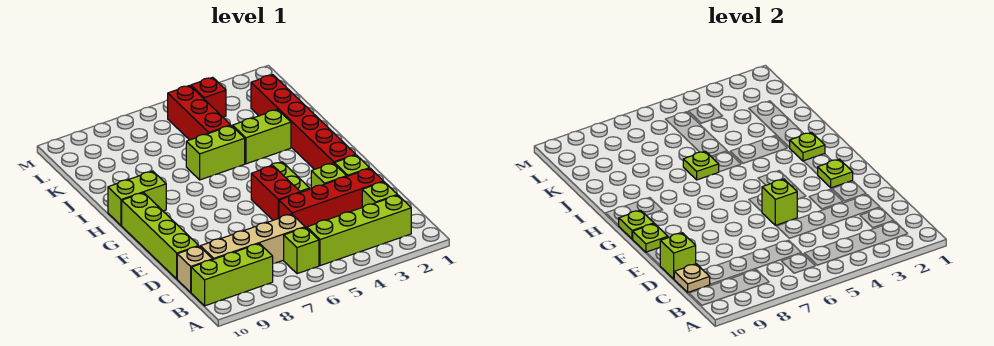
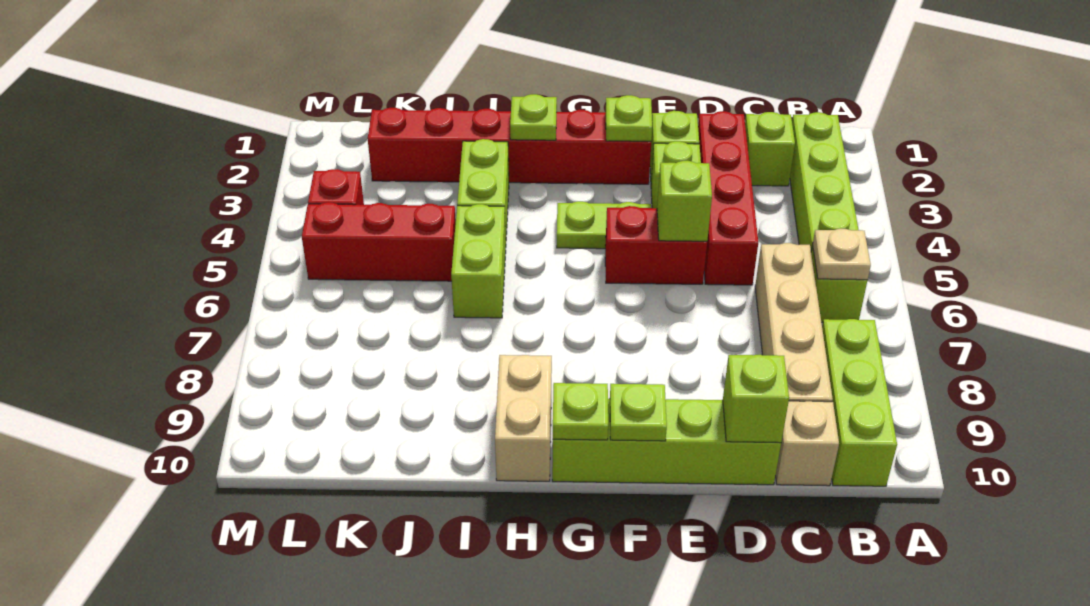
tan plate C10 level 2 -> tan plate B6 level 2
lime brick H9:H10 level 1 -> tan brick H9:H10 level 1
lime plate I6 level 2 -> none

